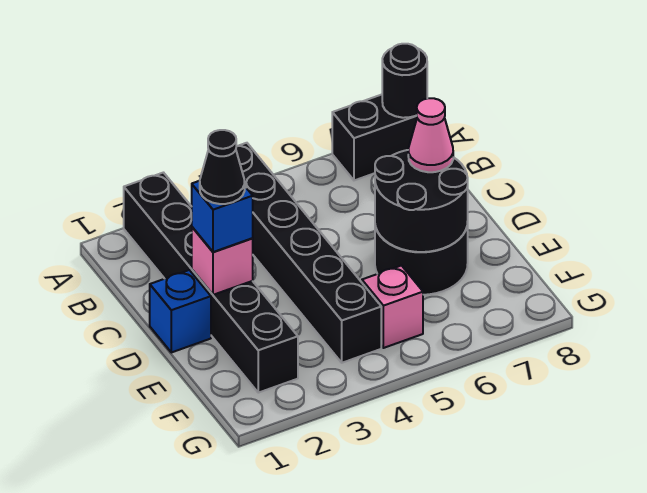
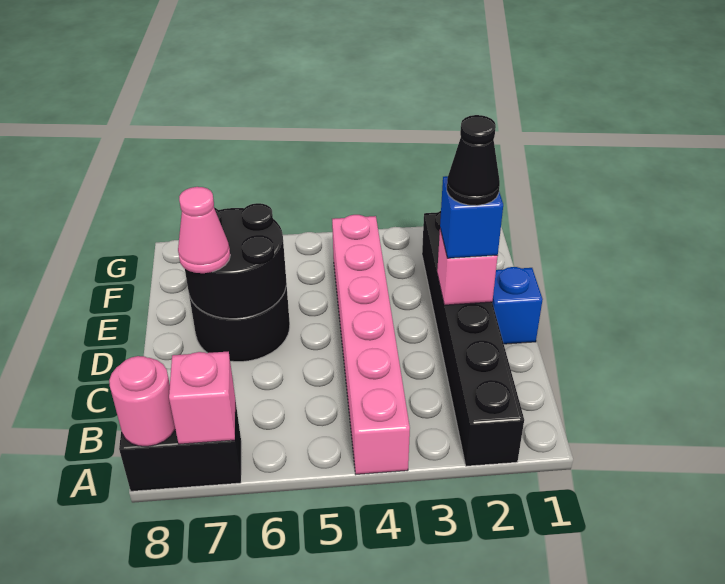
black brick A4:F4 level 1 -> pink brick A4:F4 level 1
black round brick A8 level 2 -> pink round brick A8 level 2
pink brick F5 level 1 -> pink brick A7 level 2

